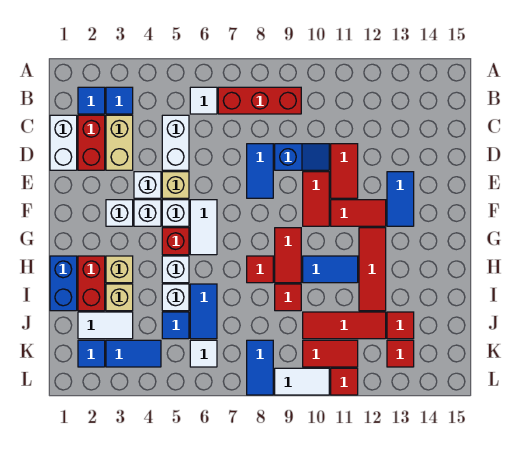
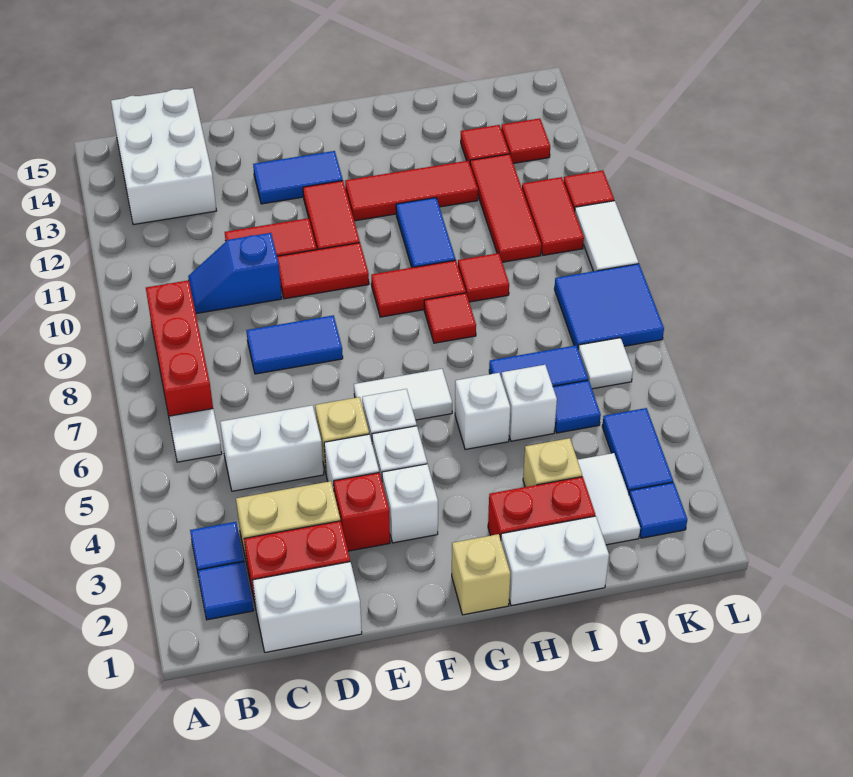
none -> white brick B13:C15 level 1
blue slope D9:D10 level 1 top 9 -> blue slope C10:D10 level 1 top D
red brick G5 level 1 -> red brick E3 level 1
blue brick H1:I1 level 1 -> white brick H1:I1 level 1
tan brick H3 level 1 -> tan brick G1 level 1
blue tile K8:L8 level 1 -> blue tile K7:L8 level 1

